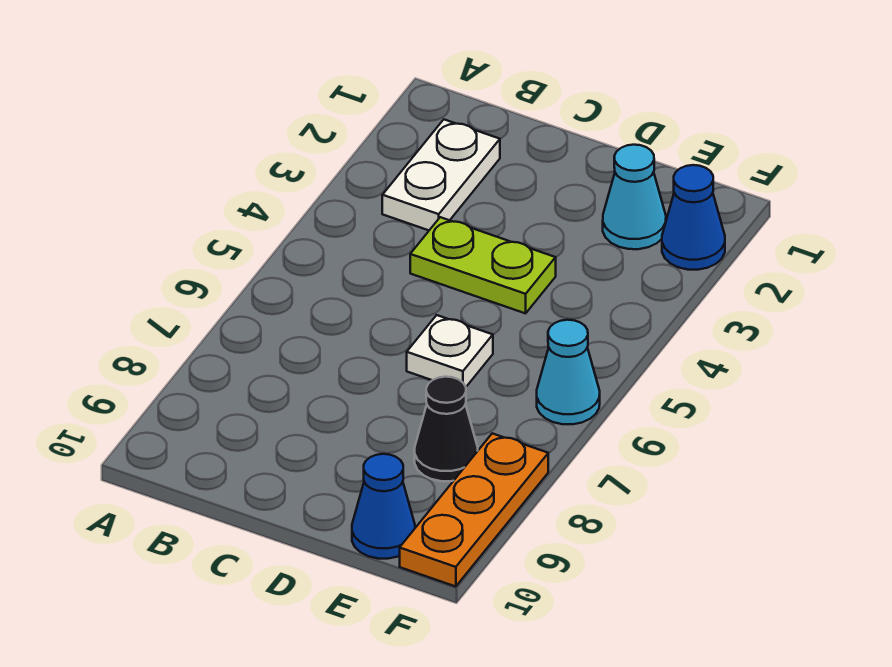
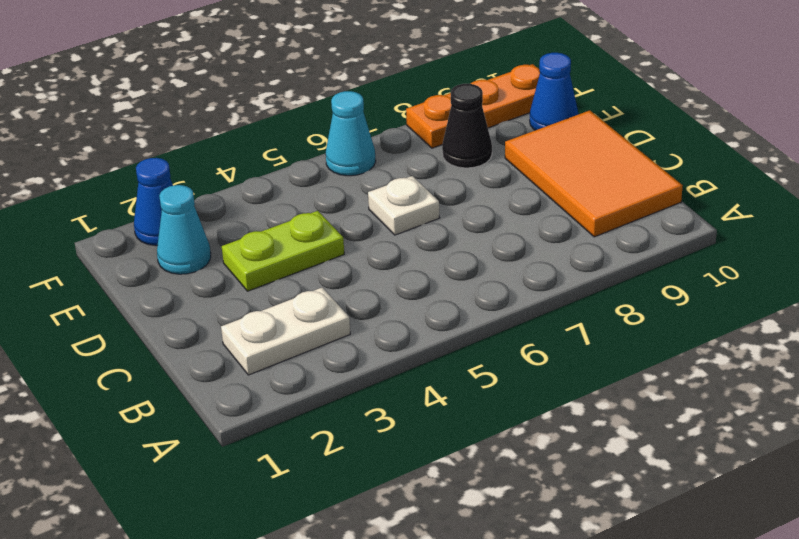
none -> orange tile B9:D10 level 1
lime plate C4:D4 level 1 -> lime plate D3:D4 level 1

